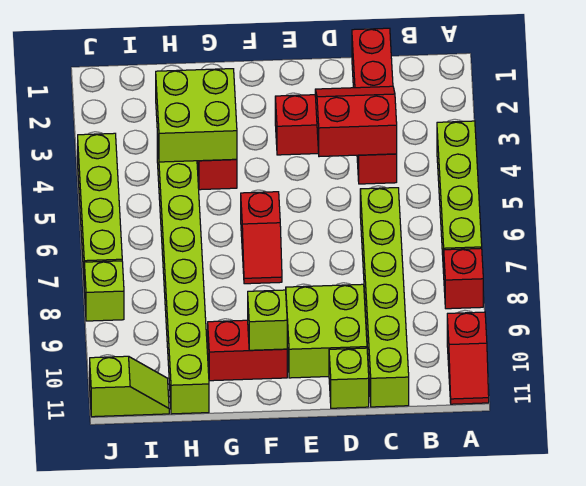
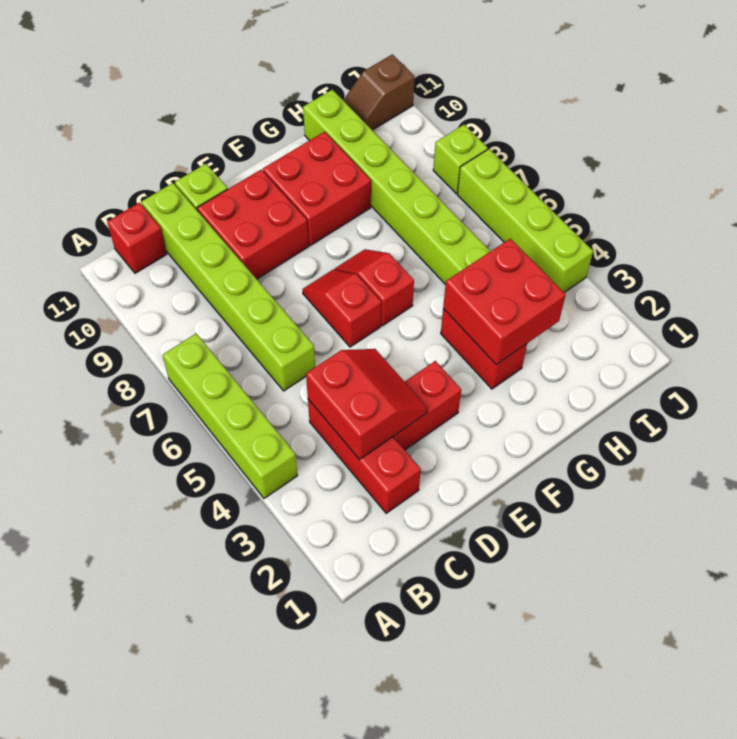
red brick A8 level 1 -> red brick B11 level 1
red slope A10:A11 level 1 top 10 -> red slope E6:E7 level 1 top 6
red brick C1:C4 level 1 -> red brick C2:C4 level 1
red slope C3:D4 level 2 top 4 -> red slope C3:D4 level 2 top C
lime brick D9:E10 level 1 -> red brick D9:E10 level 1
red brick F10:G10 level 1 -> red brick F9:G10 level 1
lime brick F10 level 2 -> none
lime brick G3:H4 level 2 -> red brick G3:H4 level 2
lime slope I11:J11 level 1 top J -> brown slope I11:J11 level 1 top J

